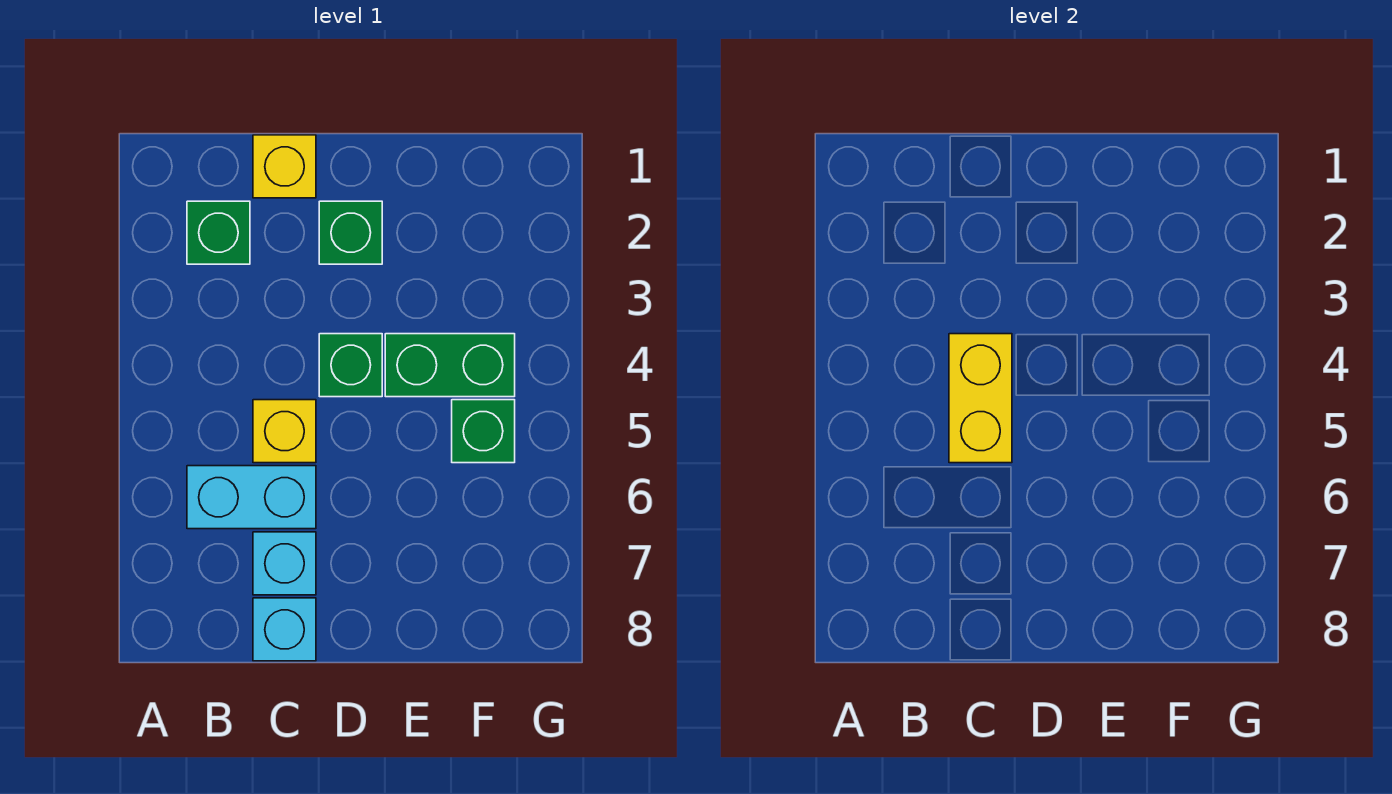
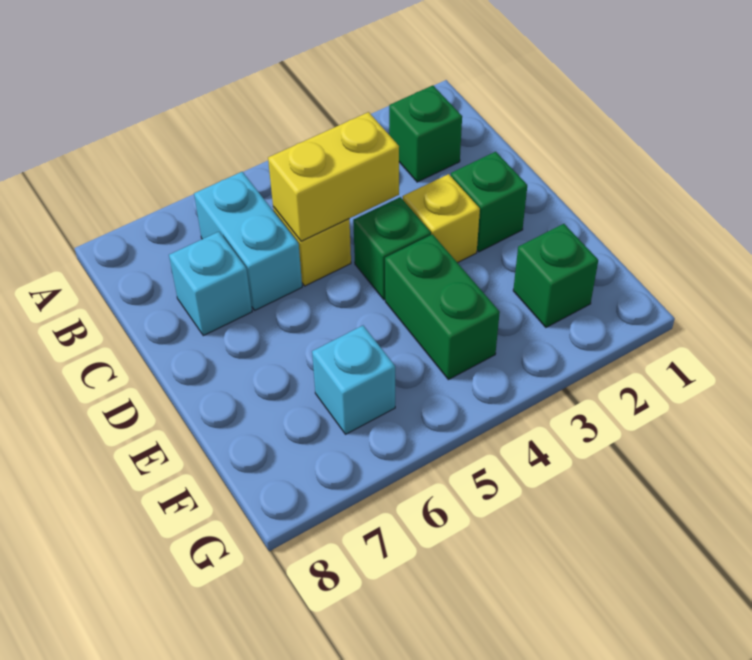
yellow brick C1 level 1 -> yellow brick D3 level 1
cyan brick C8 level 1 -> cyan brick F6 level 1
green brick F5 level 1 -> green brick F2 level 1

